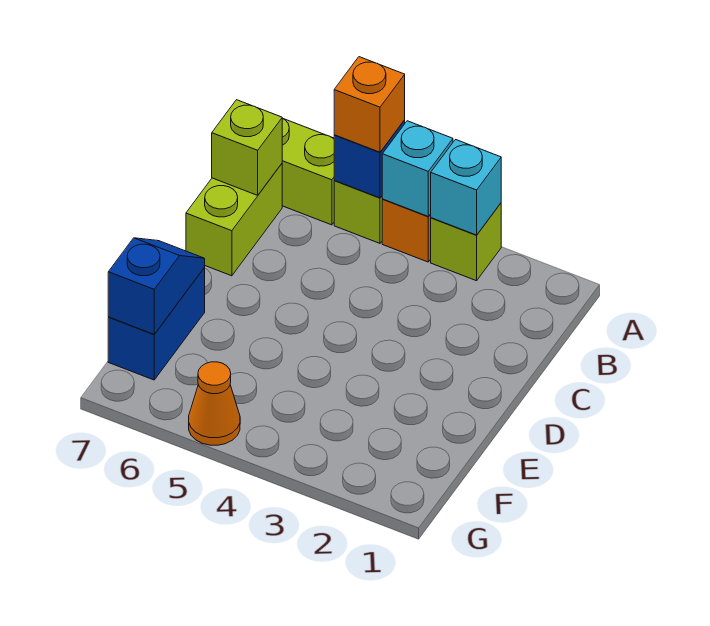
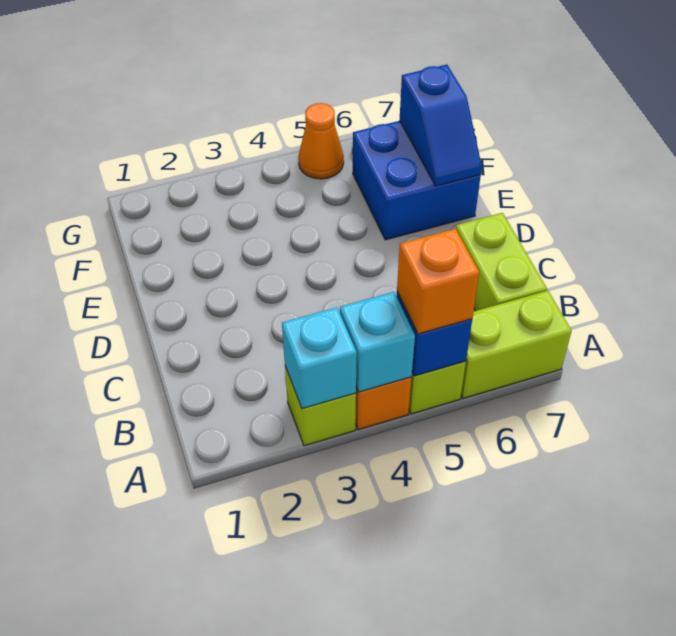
lime brick B7 level 2 -> none
blue brick E7:F7 level 1 -> blue brick E6:F7 level 1

